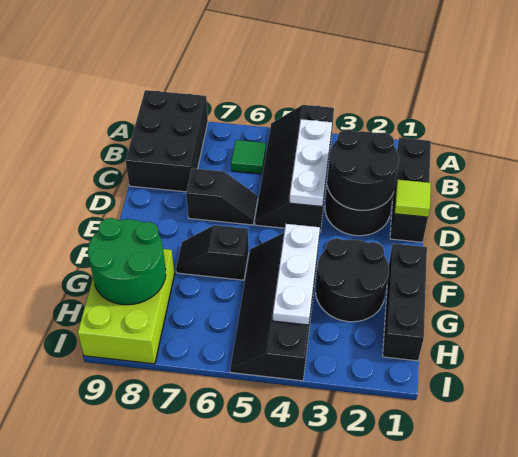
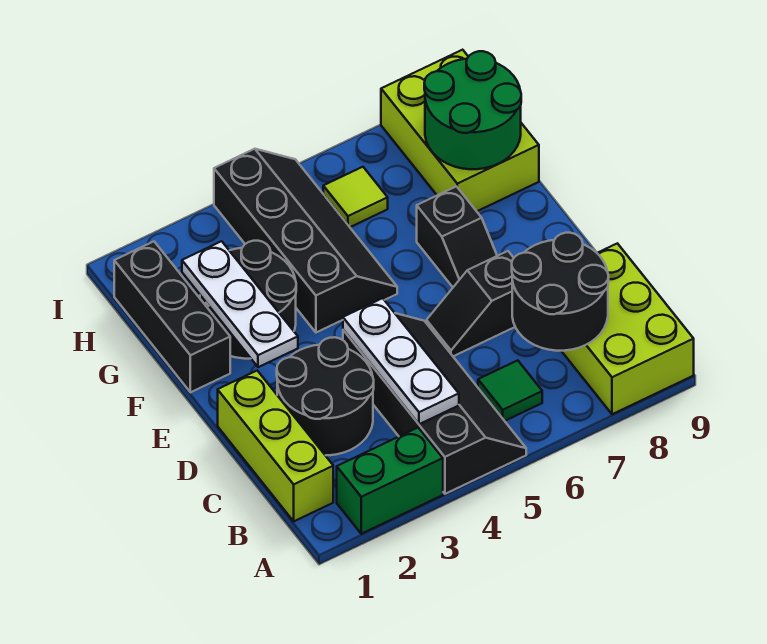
none -> green brick A2:A3 level 1
black brick A8:C9 level 1 -> lime brick A8:C9 level 1
black brick B1:D1 level 1 -> lime brick B1:D1 level 1
black round brick C2:D3 level 2 -> black round brick B7:C8 level 2
lime tile D1 level 2 -> lime tile H6 level 1
white plate F4:H4 level 2 -> white plate E2:G2 level 2
black slope F6:F7 level 1 top 6 -> black slope E7:F7 level 1 top F

